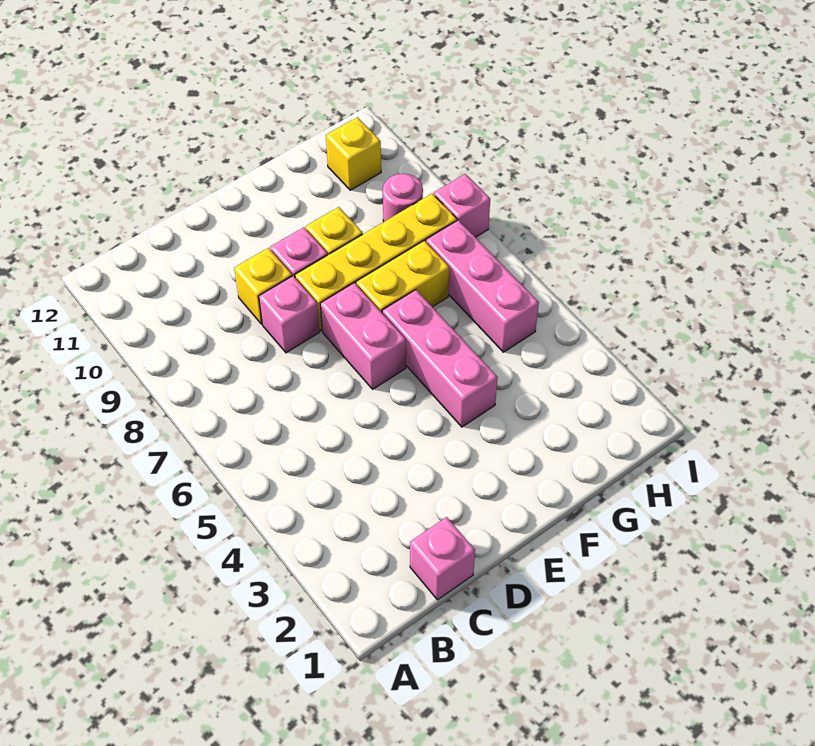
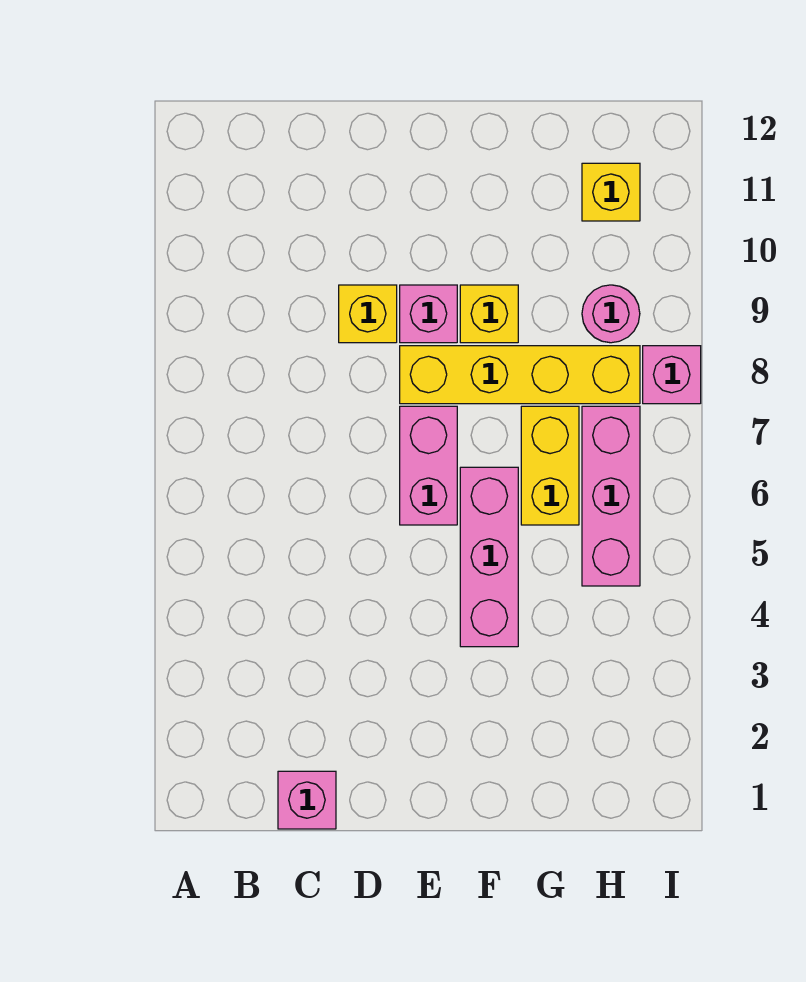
pink brick D8 level 1 -> none
yellow brick F7:G7 level 1 -> yellow brick G6:G7 level 1

